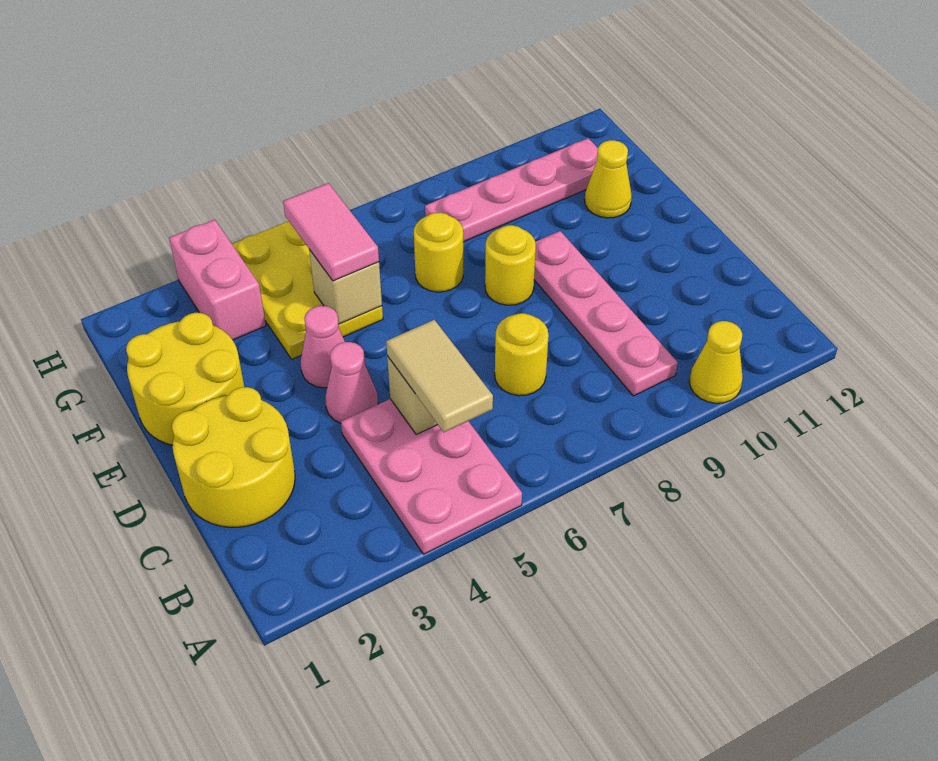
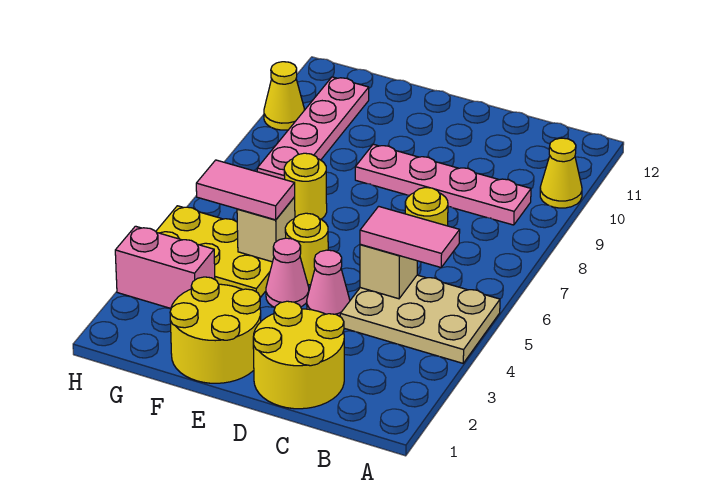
pink plate A4:C5 level 1 -> tan plate A4:C5 level 1
tan tile B5:C5 level 3 -> pink tile B5:C5 level 3
yellow round brick E8 level 1 -> yellow round brick E5 level 1
yellow cone F11 level 1 -> yellow cone H10 level 1

